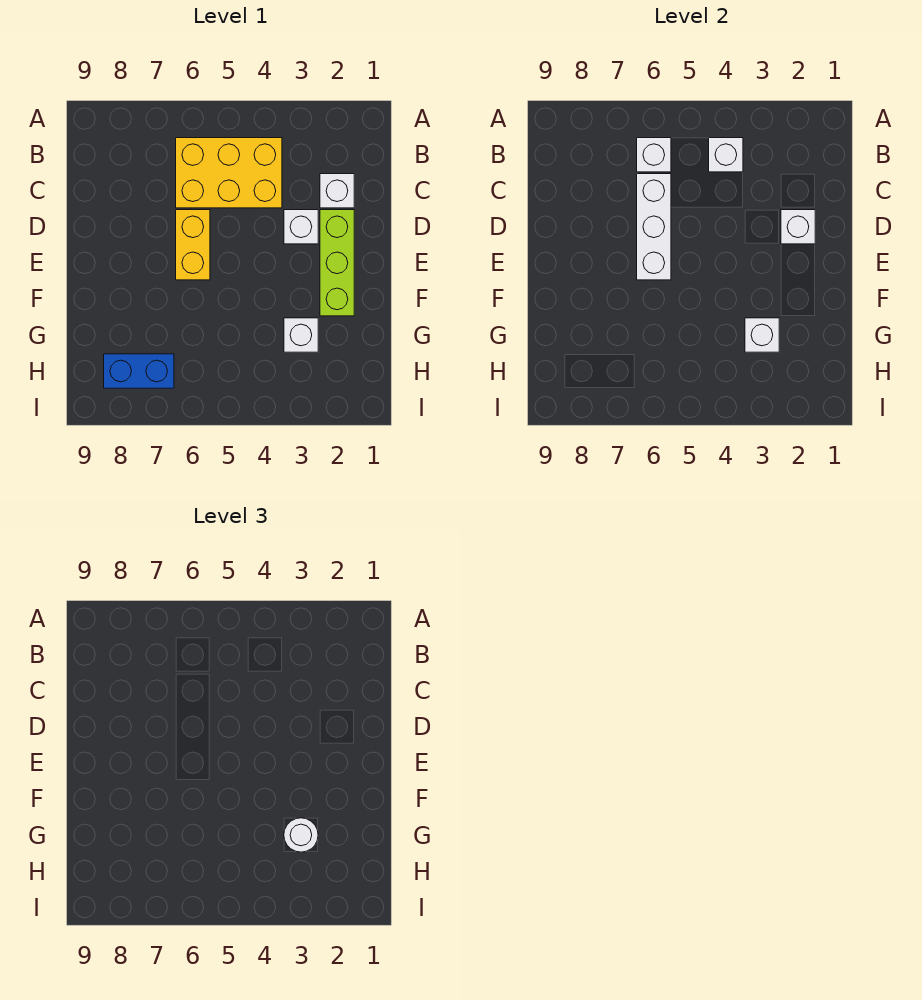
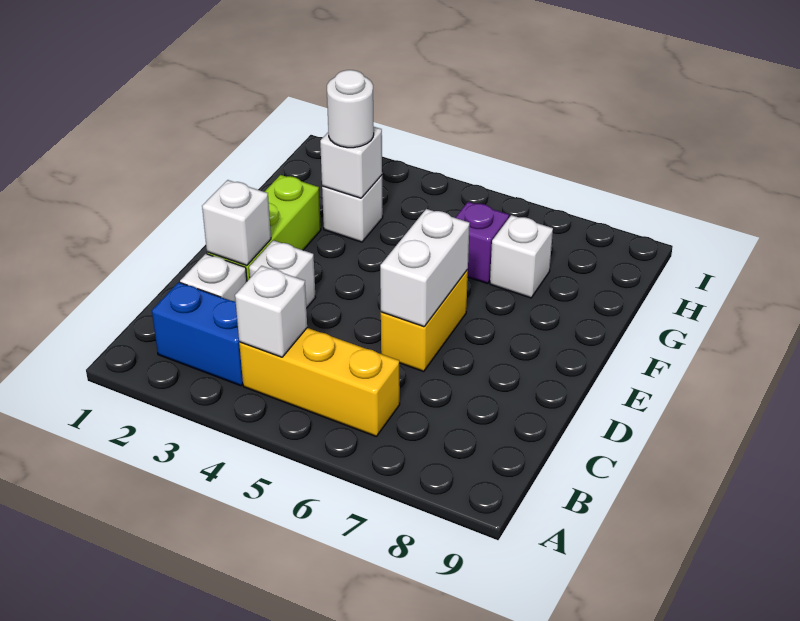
yellow brick B4:C6 level 1 -> yellow brick B4:B6 level 1
white brick B6 level 2 -> white brick G7 level 1
white brick C6:E6 level 2 -> white brick D6:E6 level 2
none -> purple brick G6 level 1
blue brick H7:H8 level 1 -> blue brick B2:B3 level 1

